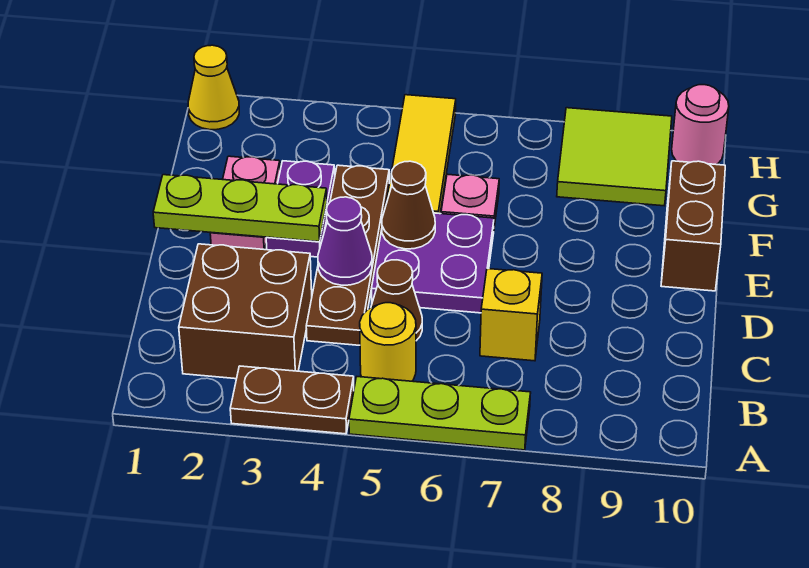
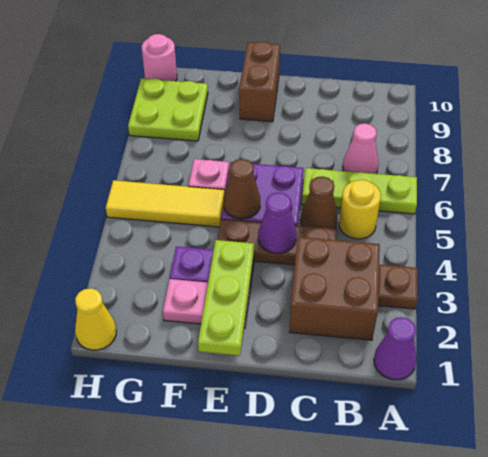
none -> purple cone A1 level 1
brown plate A3:A4 level 1 -> brown plate A3 level 1
lime plate A5:A7 level 1 -> lime plate A6:C6 level 1
none -> pink cone B7 level 1
brown plate C4:F4 level 1 -> brown plate C4:E4 level 1
yellow brick C7 level 1 -> none
brown brick E10:F10 level 1 -> brown brick E9:E10 level 1
lime tile G8:H9 level 1 -> lime plate G8:H9 level 1

